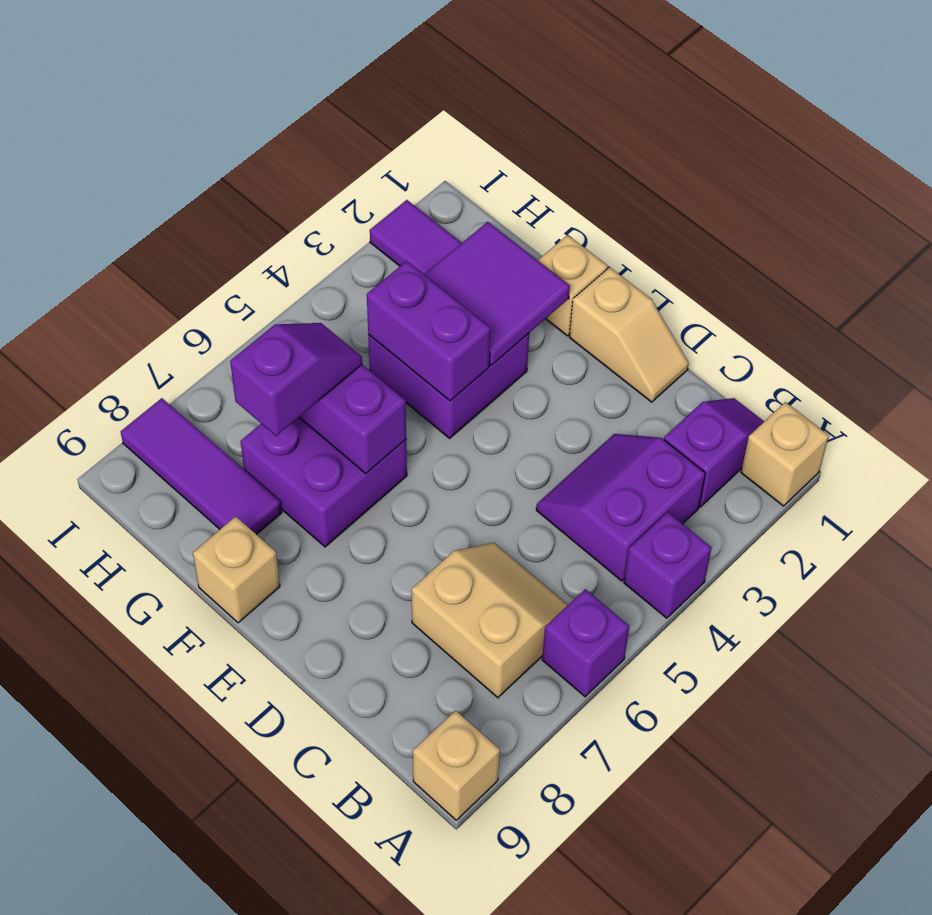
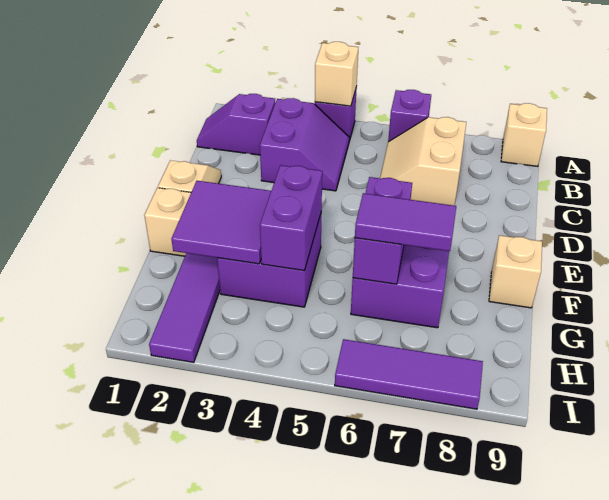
tan brick A1 level 1 -> tan brick A4 level 2
purple slope B3:C4 level 1 top B -> purple slope B3:C4 level 1 top 3
purple slope G6:G7 level 3 top 7 -> purple tile G6:G7 level 3
purple tile G8:I8 level 1 -> purple tile I6:I8 level 1

